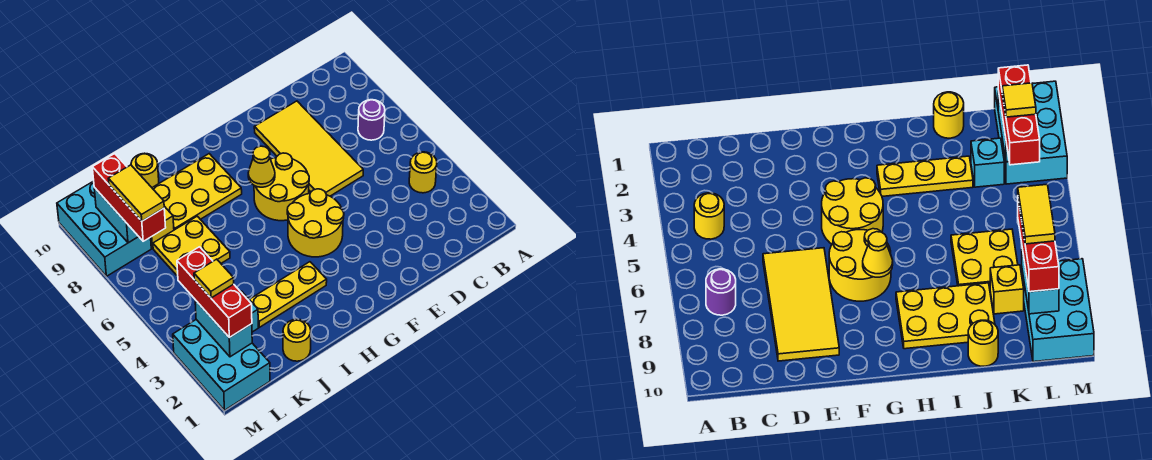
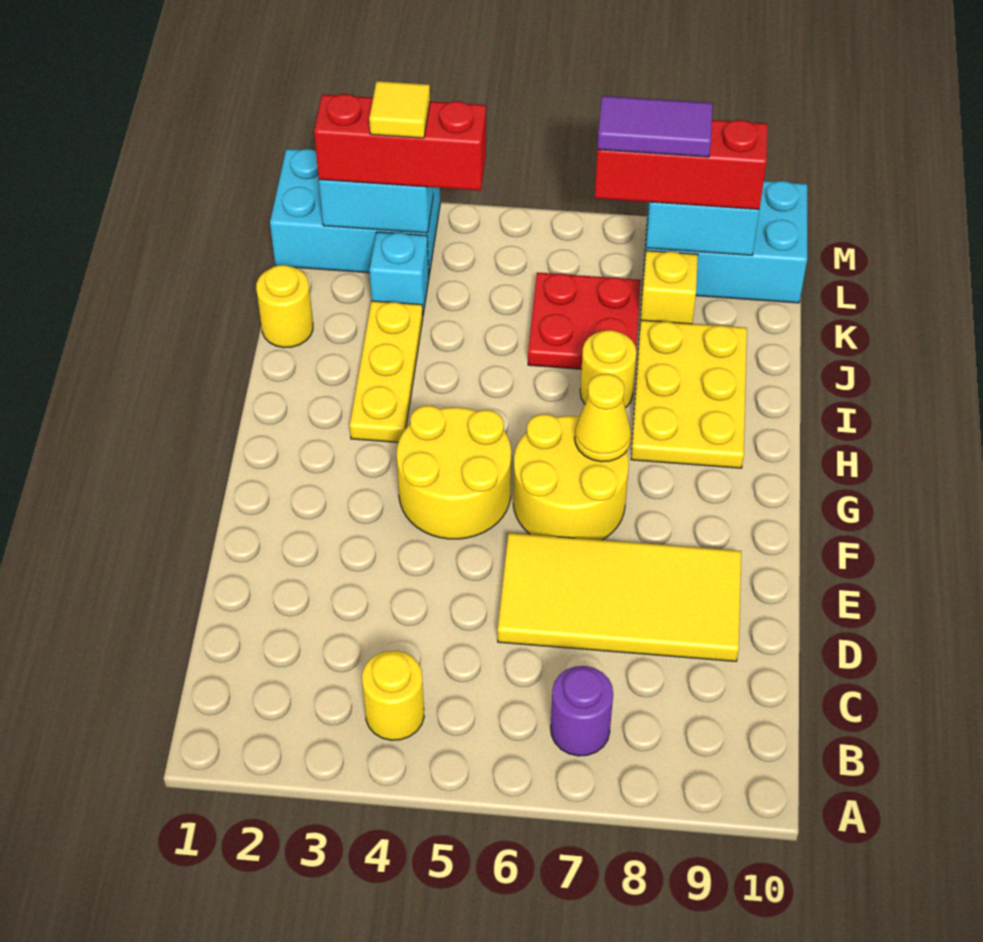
yellow plate J6:K7 level 1 -> red plate J6:K7 level 1
yellow round brick J10 level 1 -> yellow round brick I7 level 1
yellow tile L7:L8 level 4 -> purple tile L7:L8 level 4

